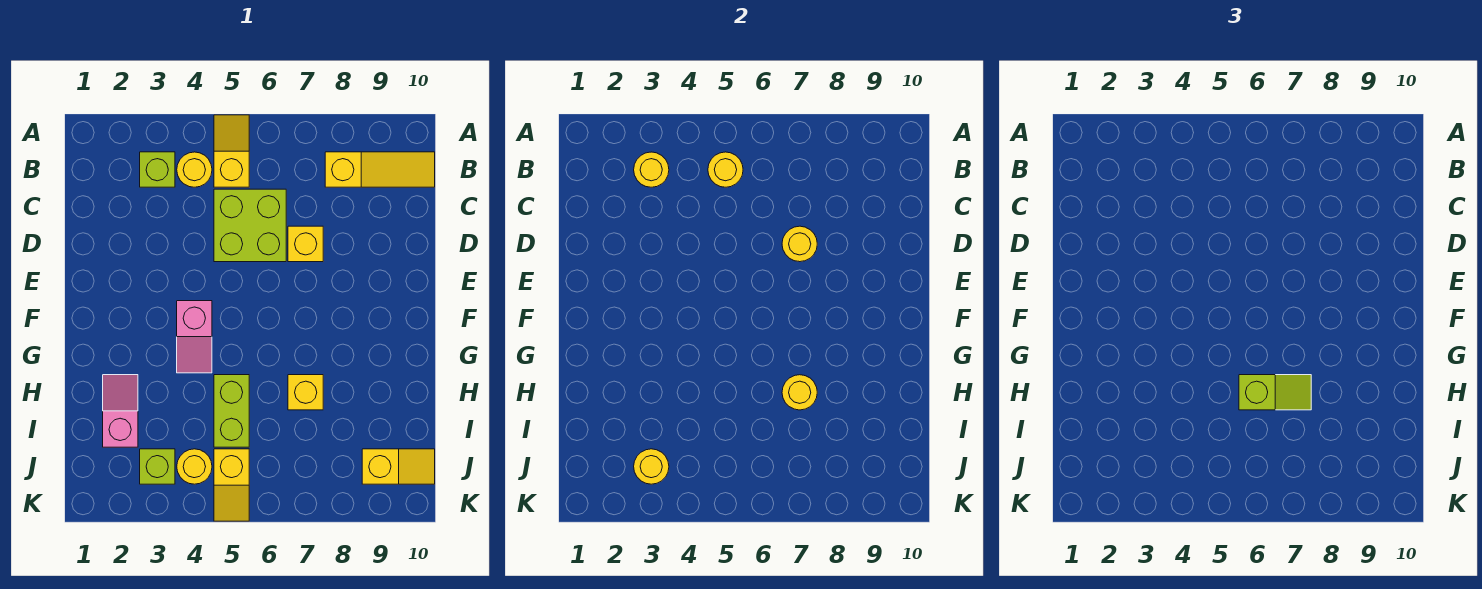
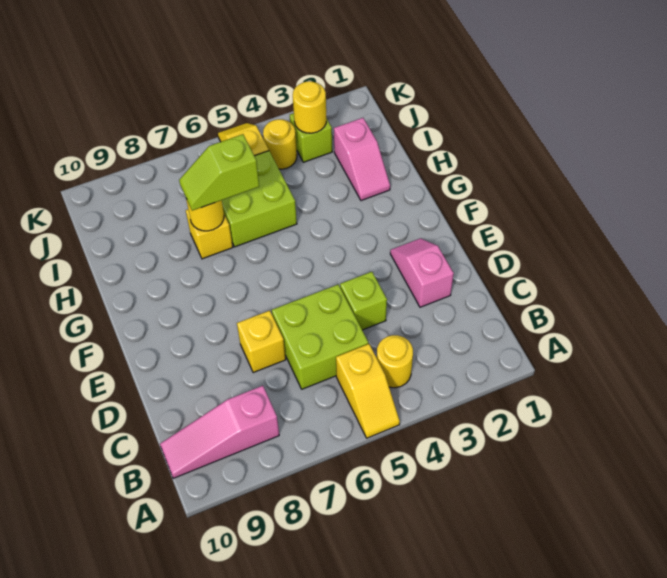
lime brick B3 level 1 -> lime brick D4 level 1
yellow round brick B3 level 2 -> none
yellow round brick B5 level 2 -> none
yellow slope B8:B10 level 1 top 8 -> pink slope B8:B10 level 1 top 8
yellow round brick D7 level 2 -> none
pink slope F4:G4 level 1 top F -> pink slope D2:E2 level 1 top D
lime brick H5:I5 level 1 -> lime brick H5:I6 level 1
yellow slope J9:J10 level 1 top 9 -> none

